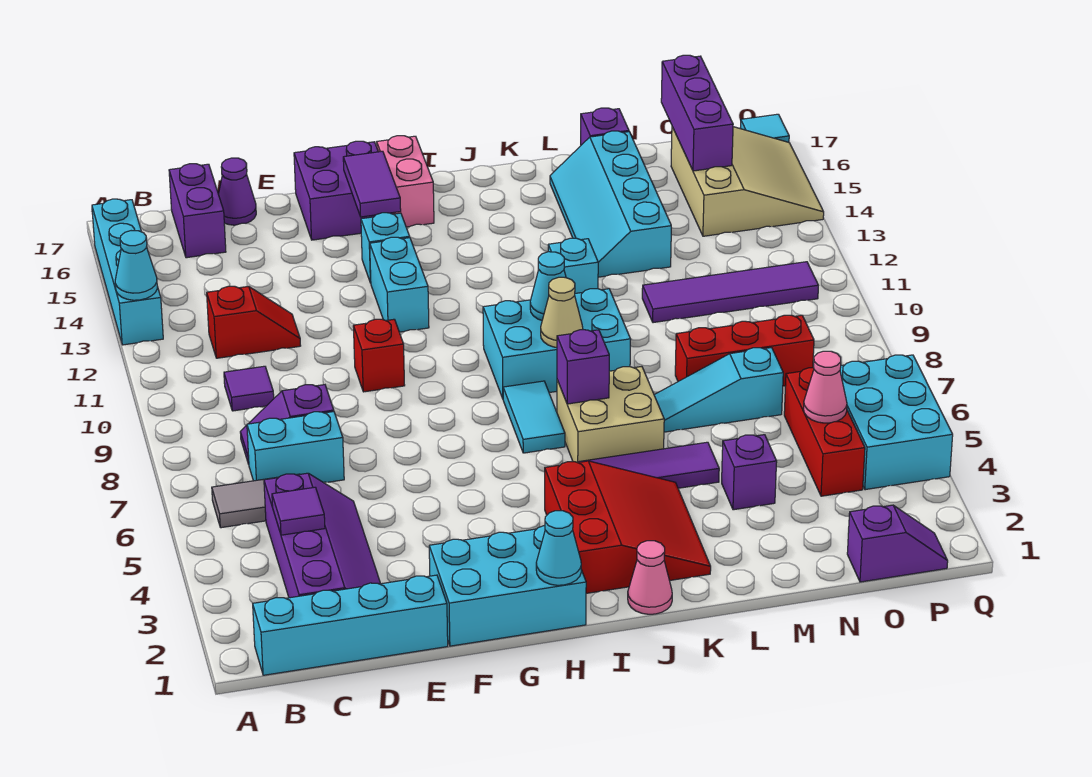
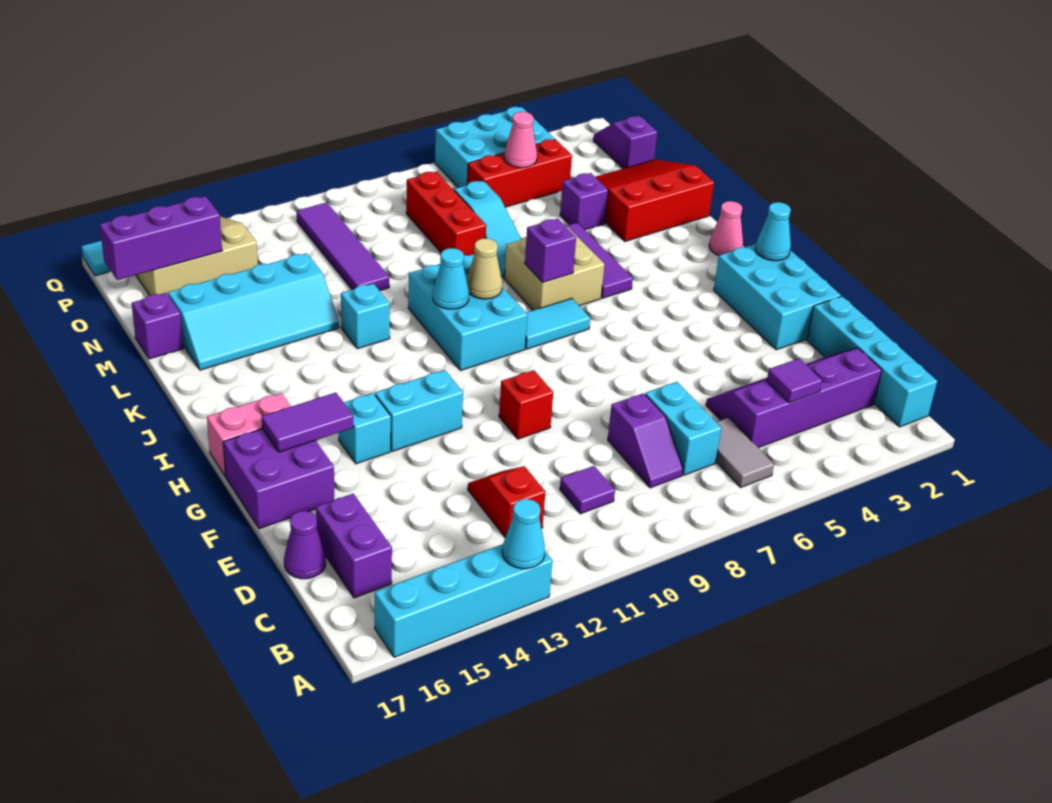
purple brick C16:C17 level 1 -> purple brick C16:D16 level 1
red slope I2:K4 level 1 top I -> red slope L1:N3 level 1 top L

